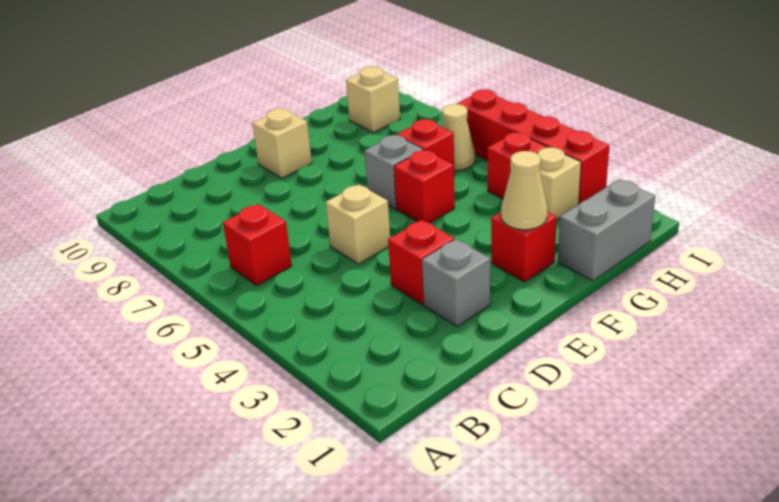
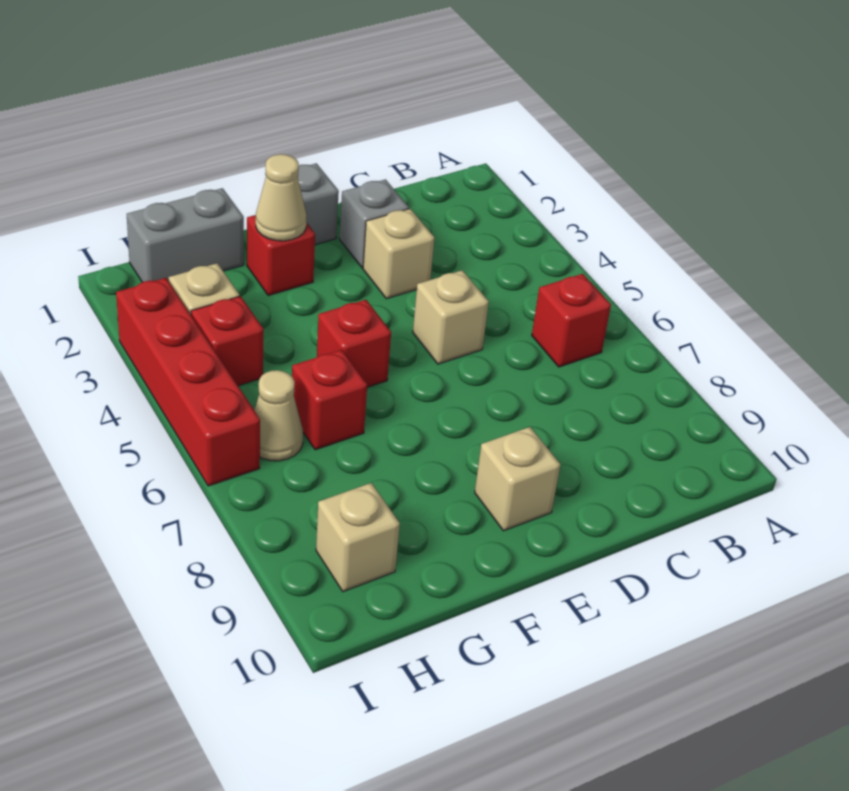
red brick D3 level 1 -> tan brick D3 level 1
grey brick F6 level 1 -> grey brick E1 level 1

